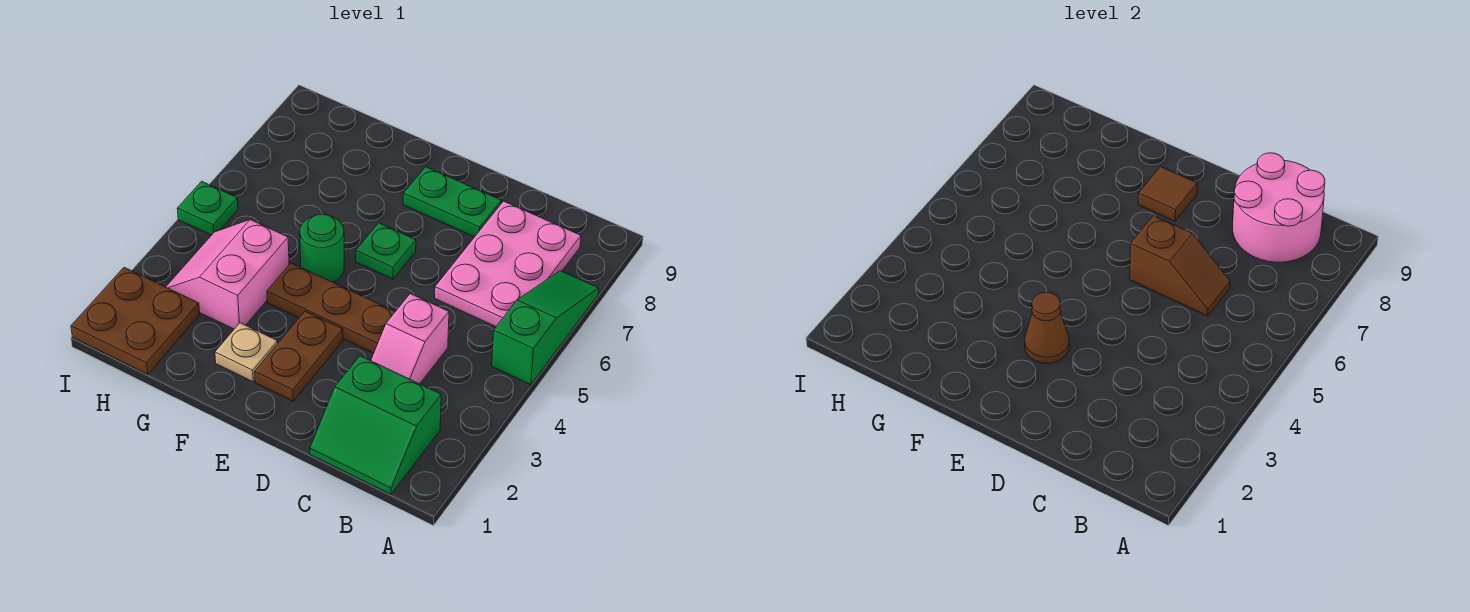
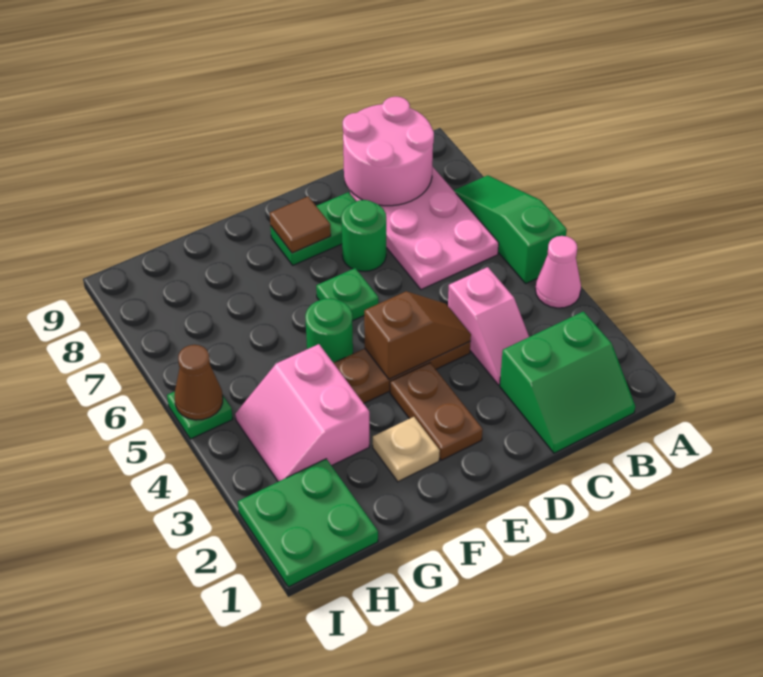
none -> pink cone A4 level 1
brown slope C6:D6 level 2 top D -> brown slope D4:E4 level 2 top E
none -> green round brick D7 level 1
brown cone E3 level 2 -> brown cone I5 level 2
brown plate H1:I2 level 1 -> green plate H1:I2 level 1

